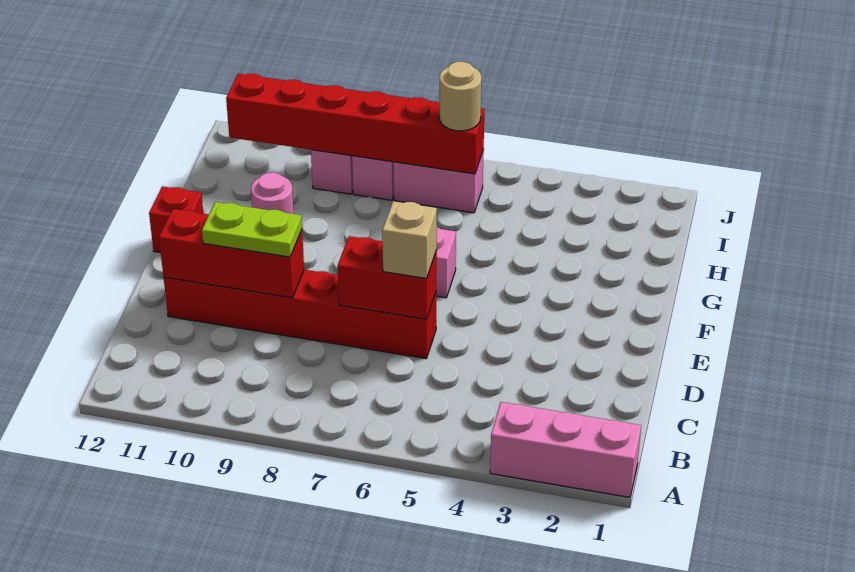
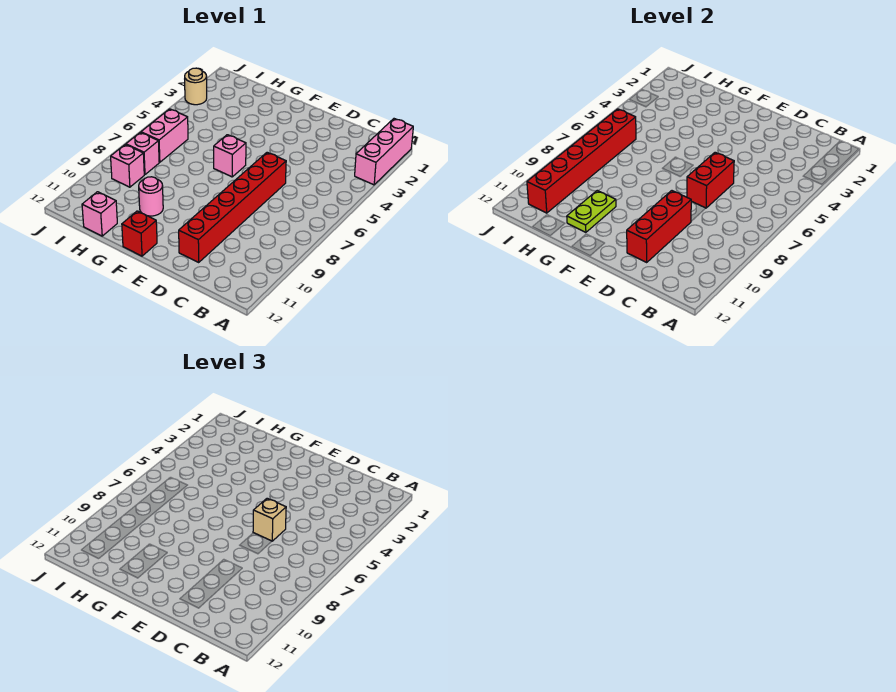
lime plate D9:D10 level 3 -> lime plate G10:G11 level 2
none -> pink brick H12 level 1
tan round brick I6 level 3 -> tan round brick J3 level 1

